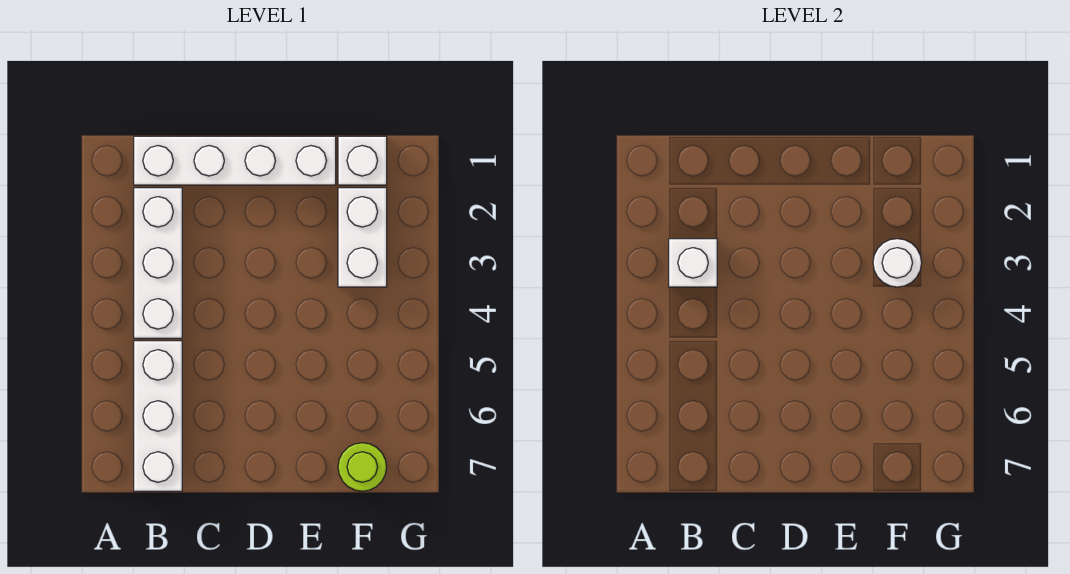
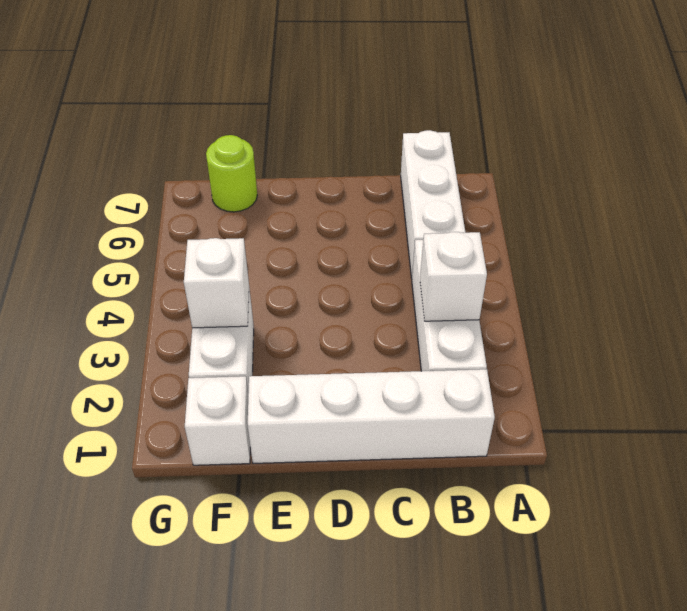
white round brick F3 level 2 -> white brick F3 level 2

